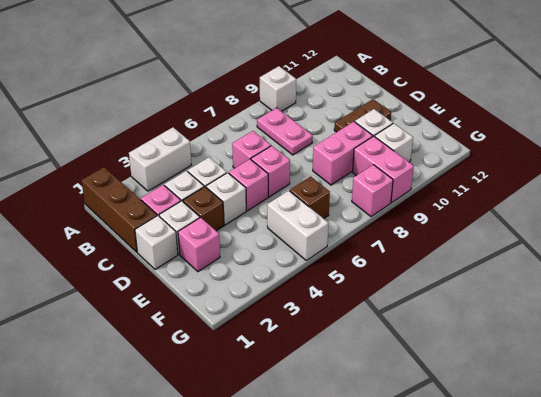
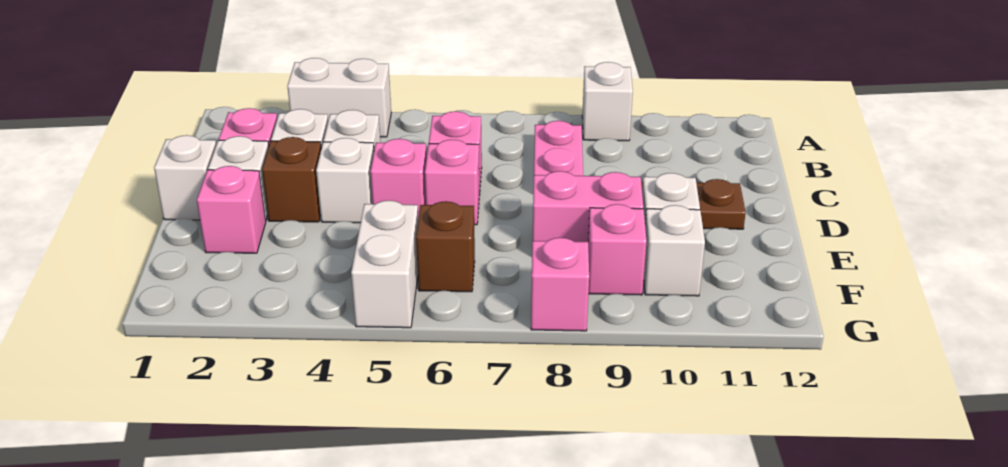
brown brick A1:C1 level 1 -> none
pink brick F9:G9 level 1 -> pink brick F9 level 1

